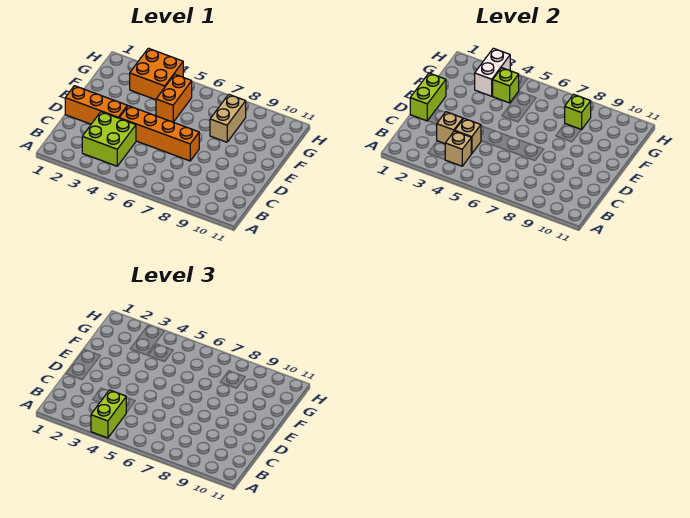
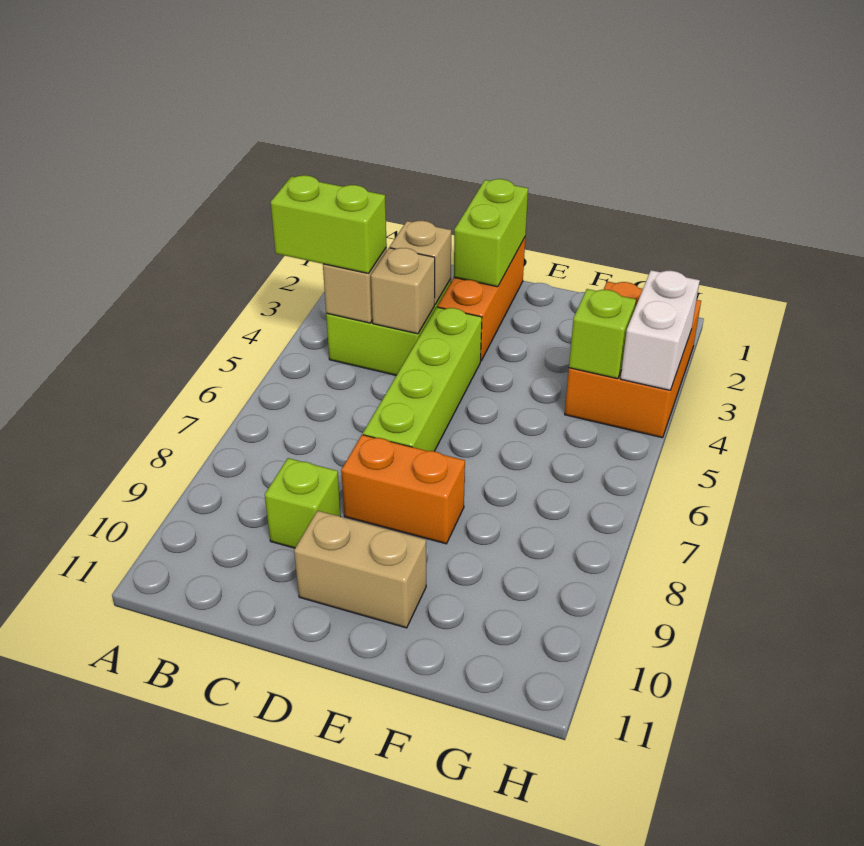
lime brick D1:E1 level 2 -> lime brick D1:D2 level 2
orange brick D4:D7 level 1 -> lime brick D4:D7 level 1
orange brick F5:G5 level 1 -> orange brick D8:E8 level 1
tan brick F8:G8 level 1 -> tan brick D10:E10 level 1
orange brick G3:H4 level 1 -> orange brick G2:H4 level 1
white brick G3:H3 level 2 -> white brick H3:H4 level 2
lime brick G8 level 2 -> lime brick C9 level 1

